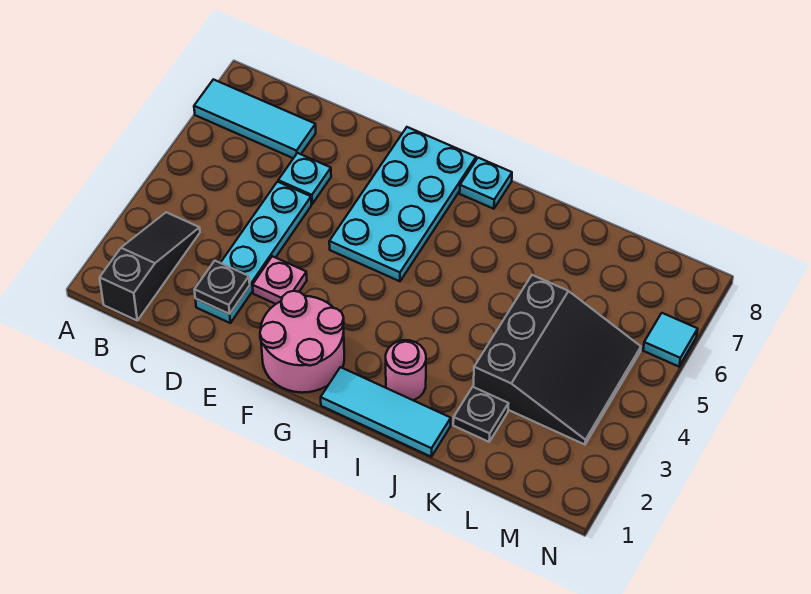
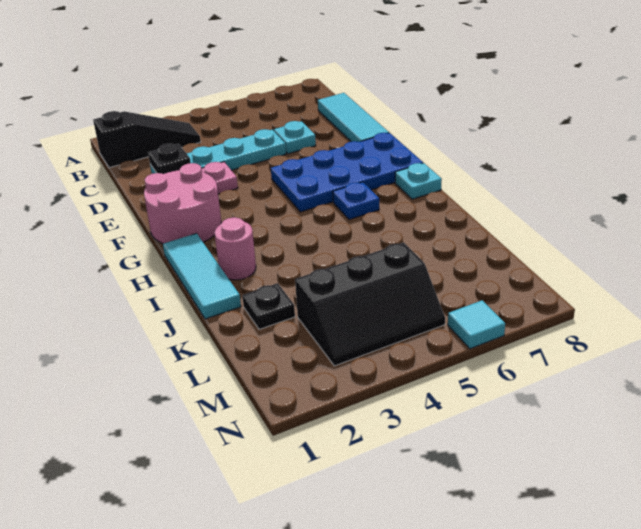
cyan tile A7:C7 level 1 -> cyan tile C8:E8 level 1
cyan plate F5:G8 level 1 -> blue plate F5:G8 level 1
none -> blue plate H6 level 1
black slope K3:M5 level 1 top K -> black slope L3:M5 level 1 top L

